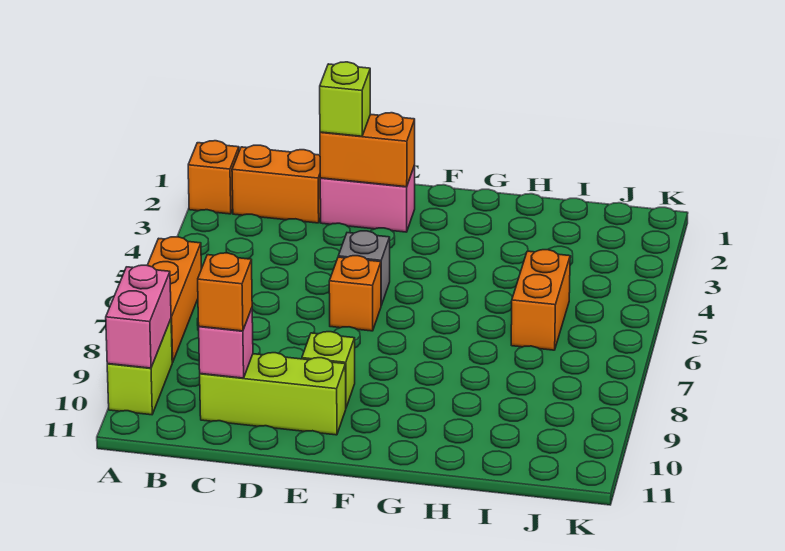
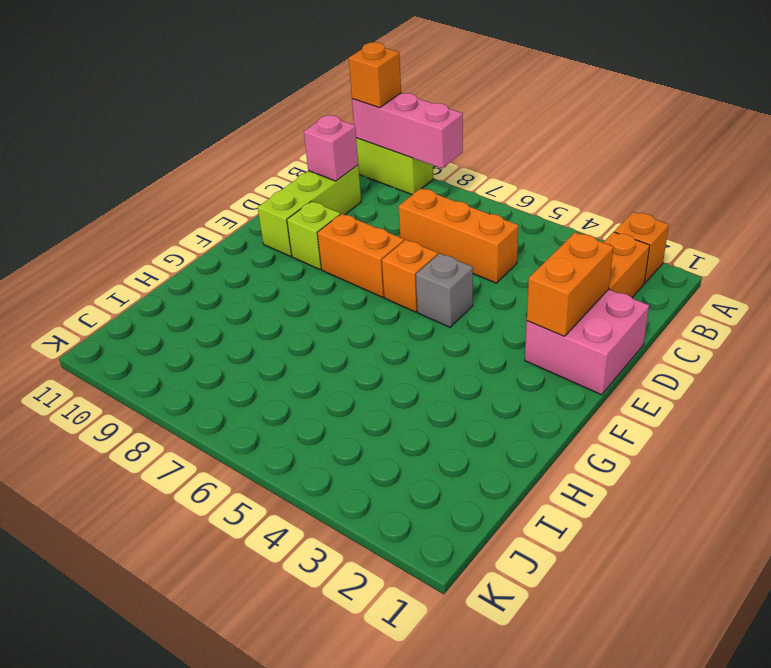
orange brick A6:A8 level 1 -> orange brick C5:C7 level 1
pink brick A9:A10 level 2 -> pink brick A8:A10 level 2
orange brick C10 level 3 -> orange brick A10 level 3
pink brick D2:E2 level 1 -> pink brick D1:E2 level 1
lime brick D2 level 3 -> none
orange brick I5:I6 level 1 -> orange brick E7:E8 level 1

